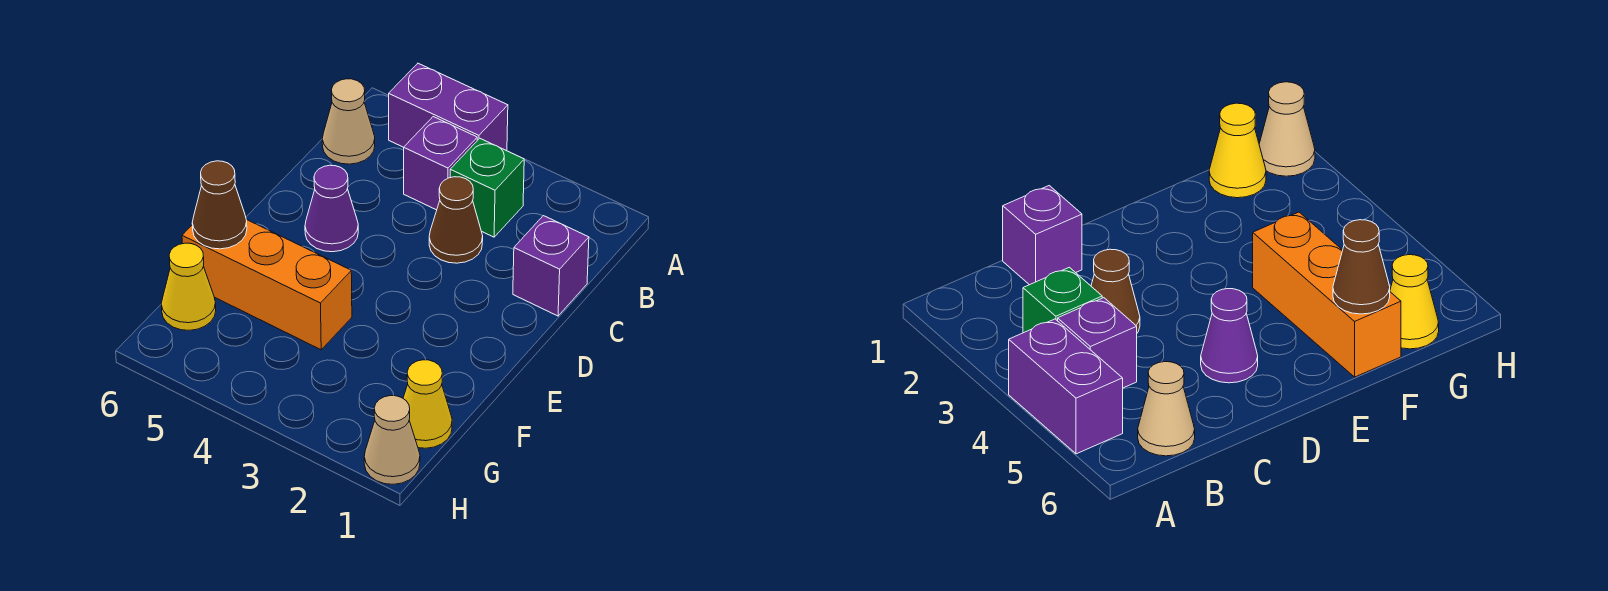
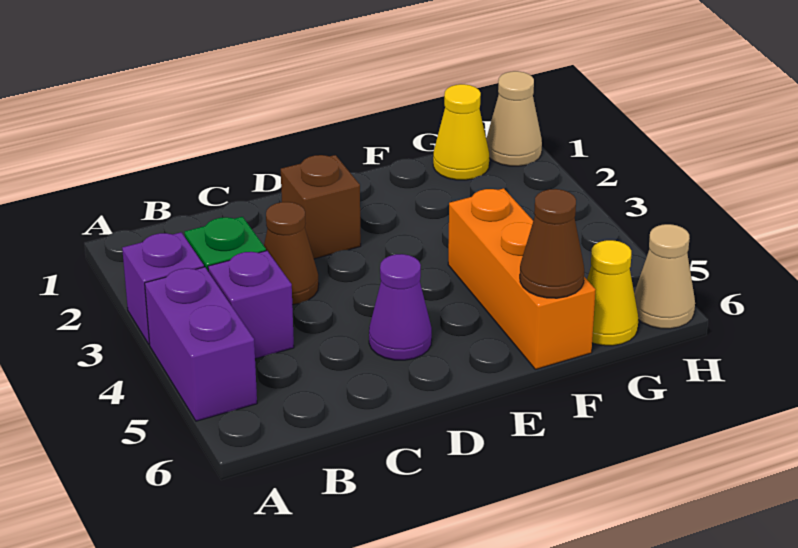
tan cone B6 level 1 -> tan cone H6 level 1
purple brick C1 level 1 -> purple brick A3 level 1
none -> brown brick D2 level 1

